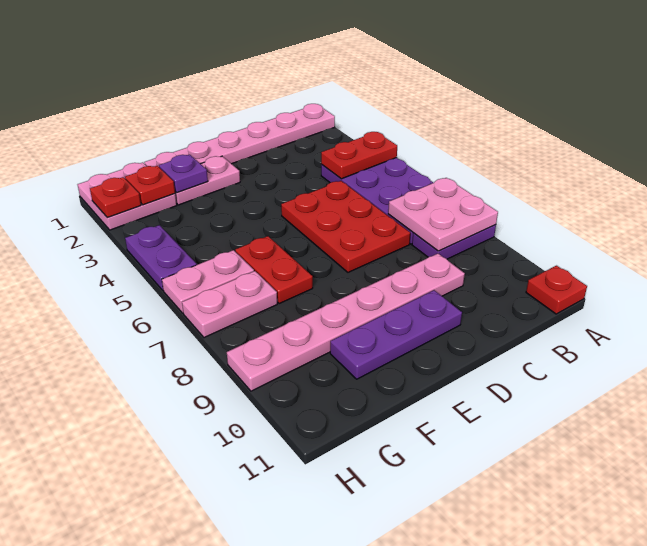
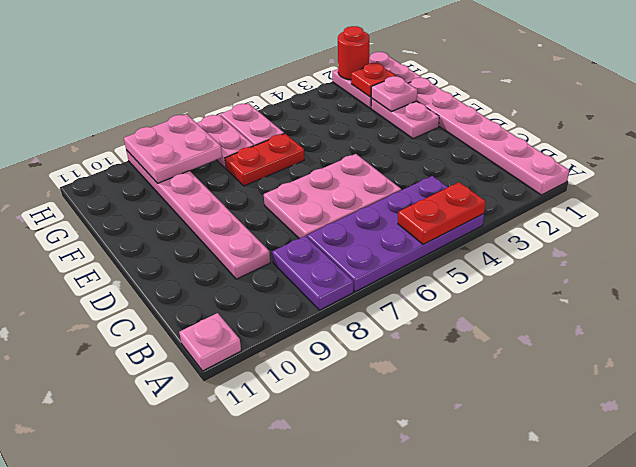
red plate A4:B4 level 2 -> red plate A4:A5 level 2
pink plate A7:B8 level 2 -> pink plate G8:H9 level 2
red plate A11 level 1 -> pink plate A11 level 1
red plate C5:D7 level 1 -> pink plate C5:D7 level 1
purple plate D10:F10 level 1 -> none
purple plate F2 level 2 -> pink plate F2 level 2
red plate H2 level 2 -> red round brick H2 level 2
purple plate H4:H5 level 1 -> none

